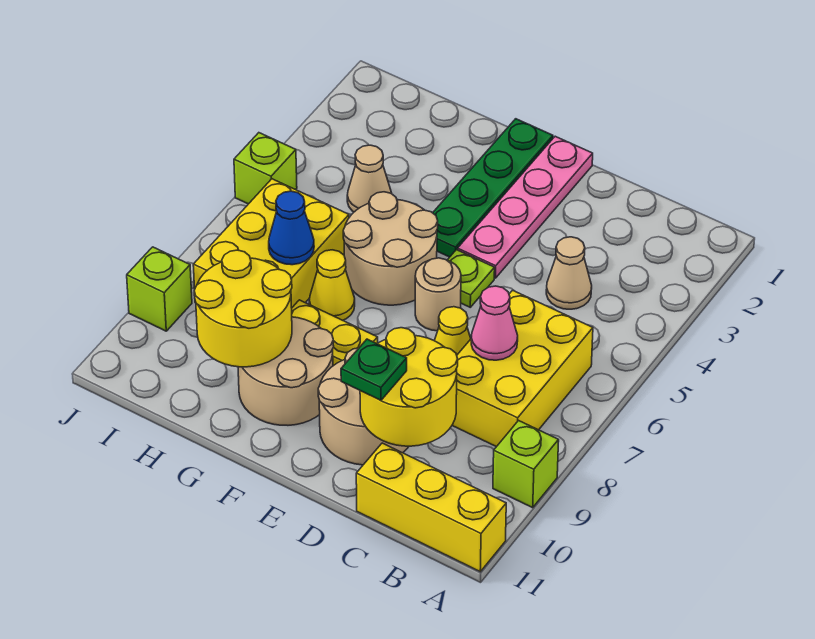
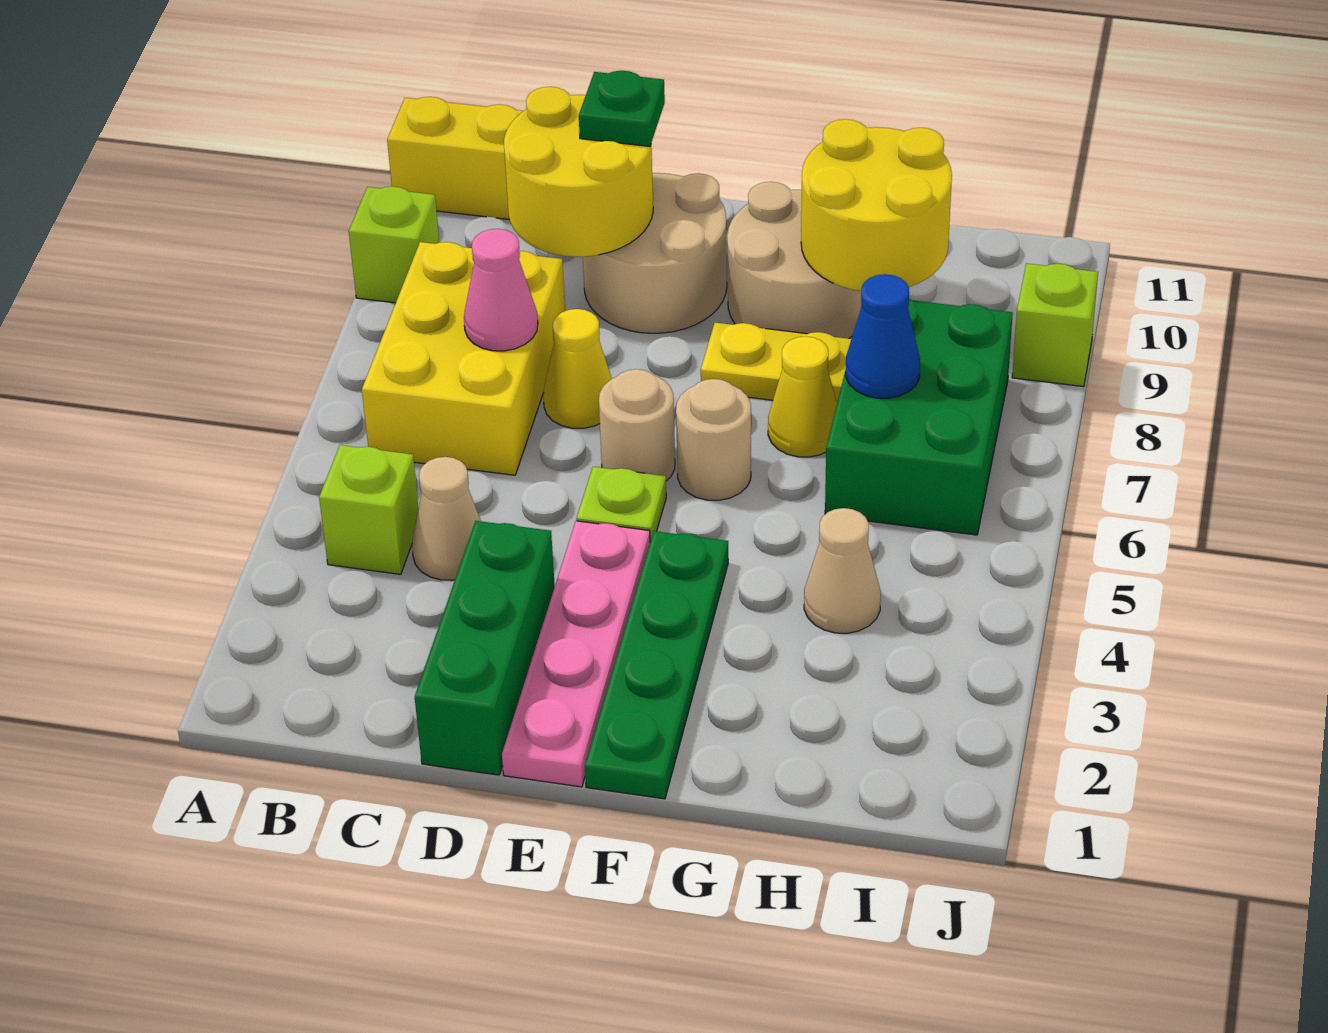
none -> green brick D1:D3 level 1
tan round brick F5:G6 level 1 -> tan round brick F6 level 1
yellow brick H6:I8 level 1 -> green brick H6:I8 level 1
lime brick J5 level 1 -> lime brick B4 level 1

